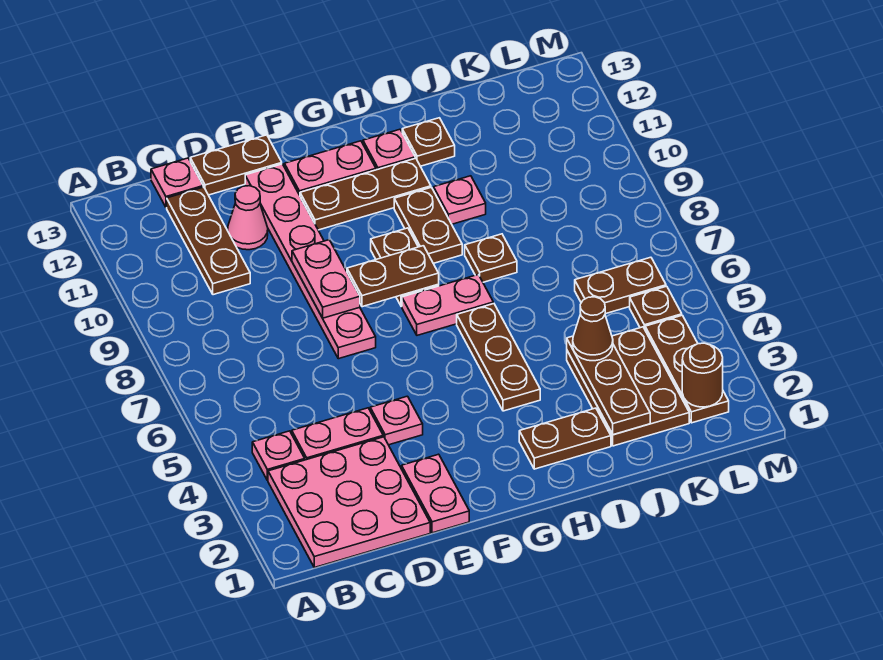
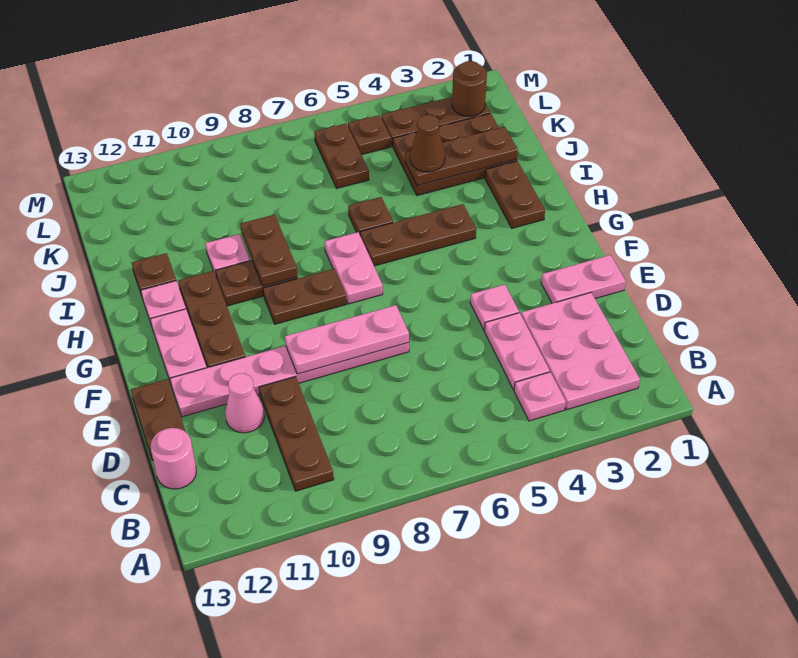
pink plate B1:D3 level 1 -> pink plate B2:D3 level 1
brown plate C10:C12 level 1 -> brown plate B10:D10 level 1
pink plate C13 level 1 -> pink round brick C13 level 1
pink plate E8:E9 level 2 -> pink plate E7:E9 level 2
brown plate F8:G8 level 2 -> brown plate H9:I9 level 2
brown plate I8 level 1 -> brown plate I6 level 1

